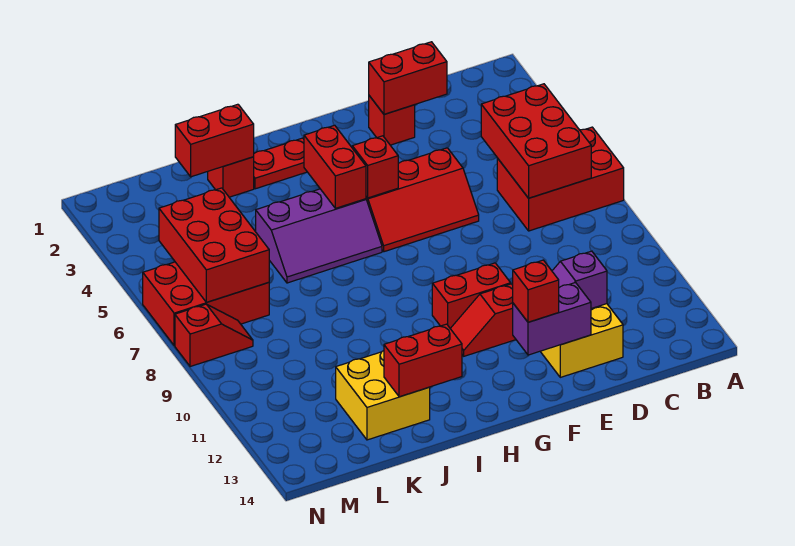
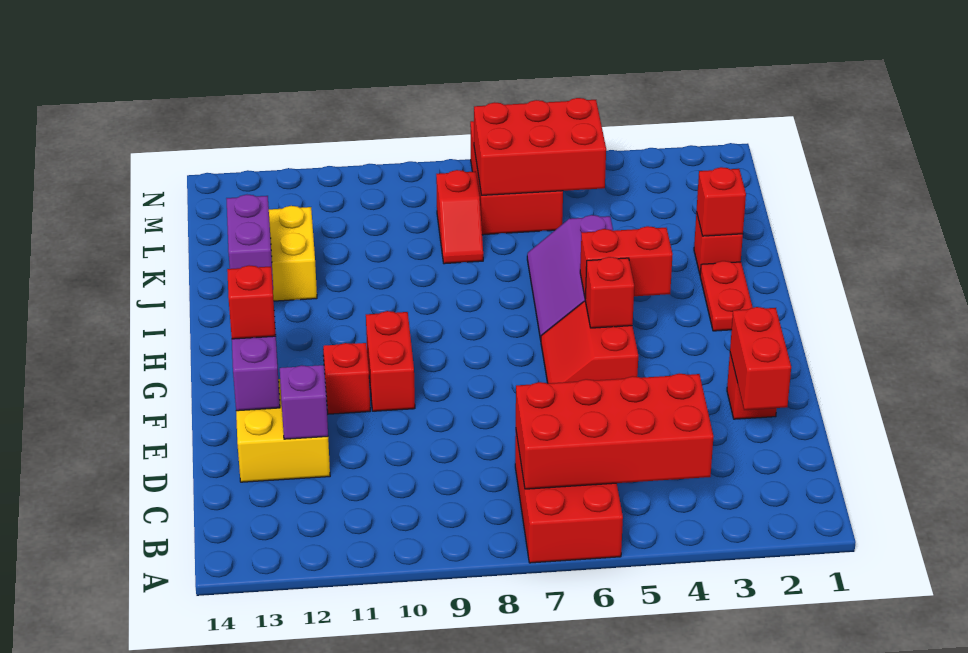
red brick B5:C7 level 2 -> red brick B4:C7 level 2
red slope E5:G6 level 1 top 5 -> red slope F5:G6 level 1 top 5
red brick I13:J13 level 2 -> purple brick I13:J13 level 2
red brick J2:K2 level 2 -> red brick J2 level 2
red slope M8:N8 level 1 top N -> red slope K8:L8 level 1 top L

